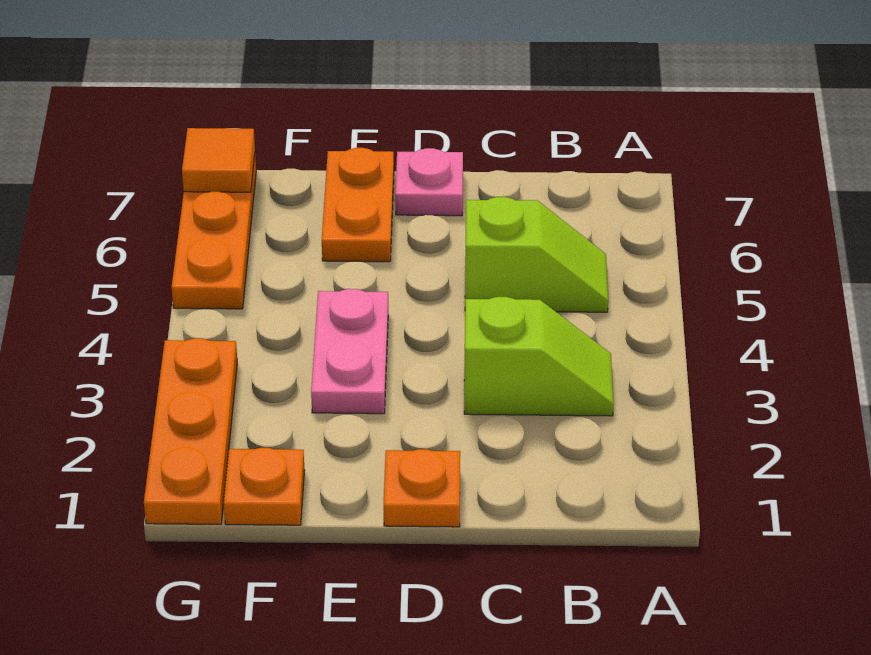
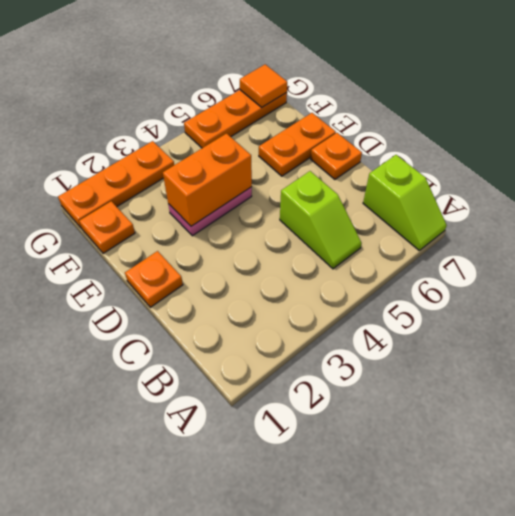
lime slope B3:C3 level 1 top C -> lime slope A7:B7 level 1 top B
pink plate D7 level 1 -> orange plate D7 level 1
none -> orange brick E3:E4 level 2

